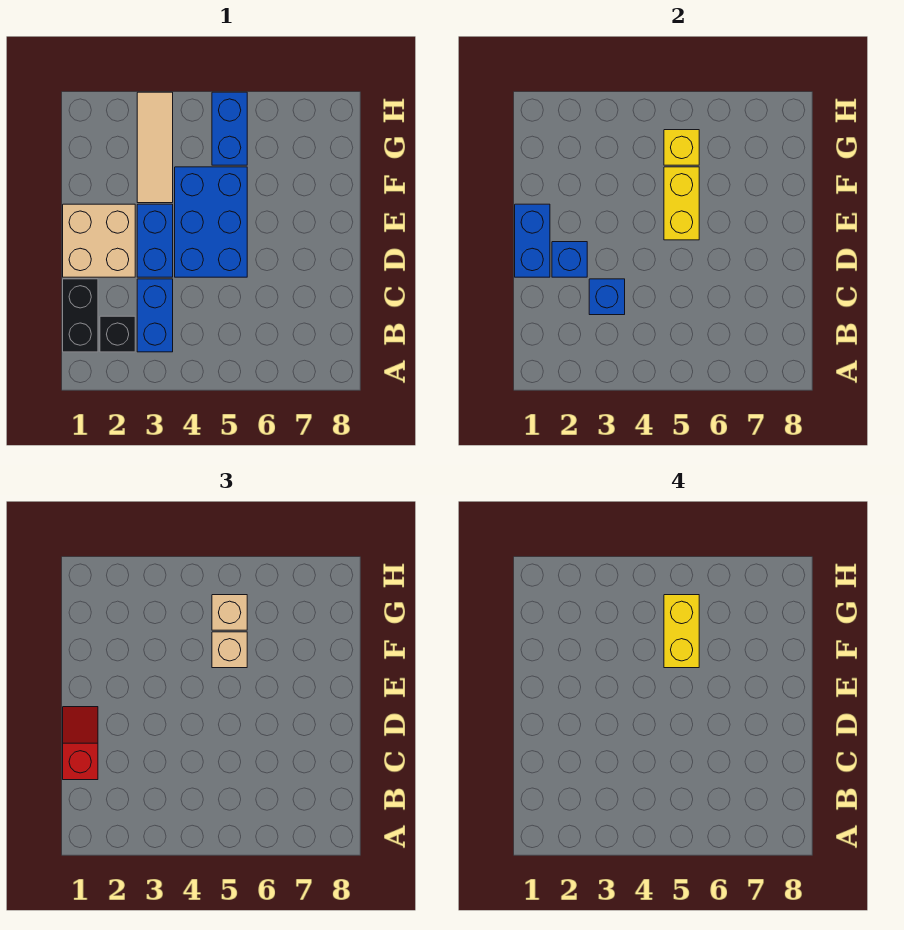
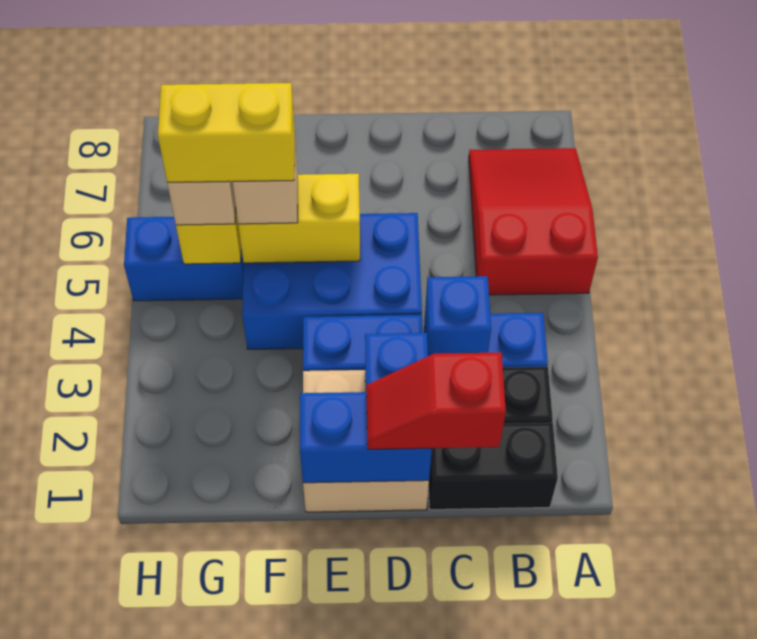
none -> red slope A5:B7 level 1 top 5
tan tile F3:H3 level 1 -> none

